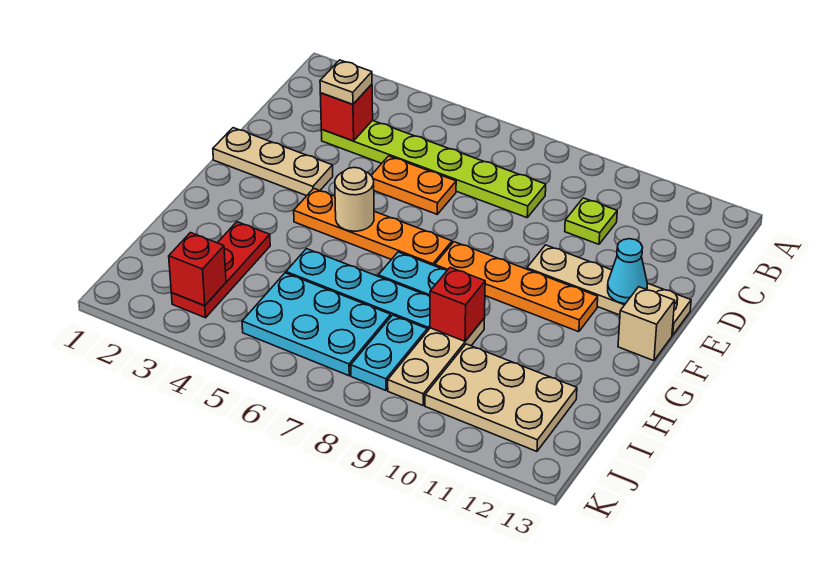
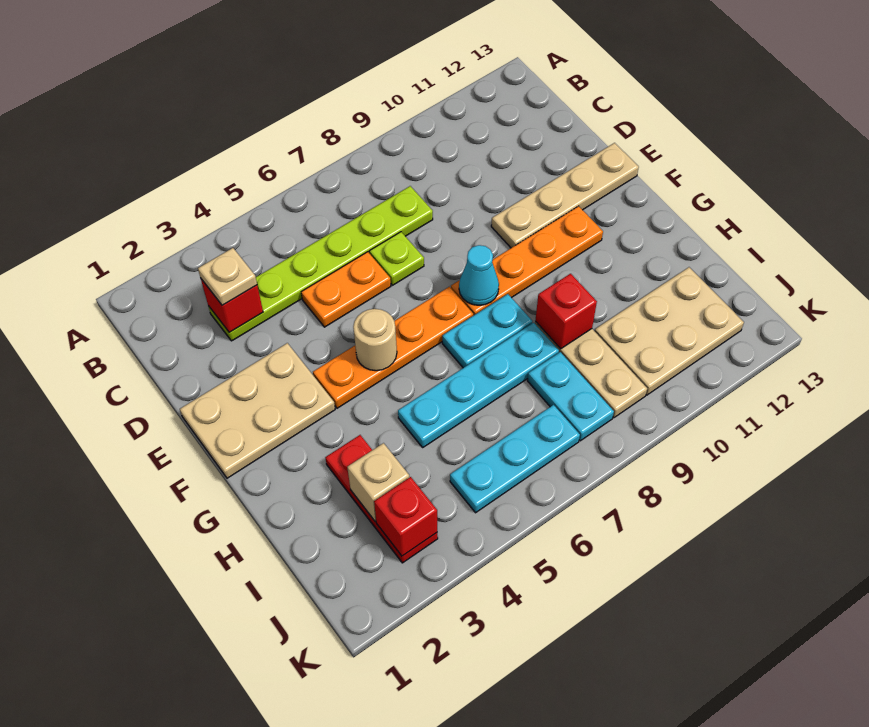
lime plate C10 level 1 -> lime plate D7 level 1
tan plate E1:E3 level 1 -> tan plate E1:F3 level 1
cyan cone E12 level 2 -> cyan cone F8 level 2
tan brick F13 level 1 -> tan brick I3 level 2
cyan plate I5:J7 level 1 -> cyan plate J5:J7 level 1

